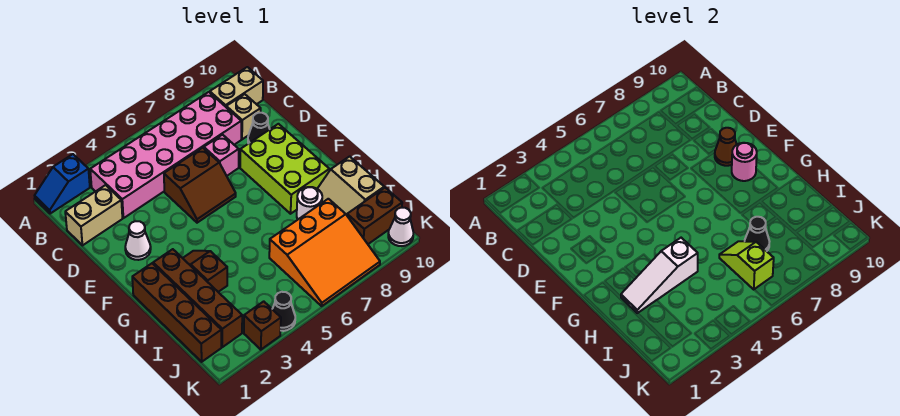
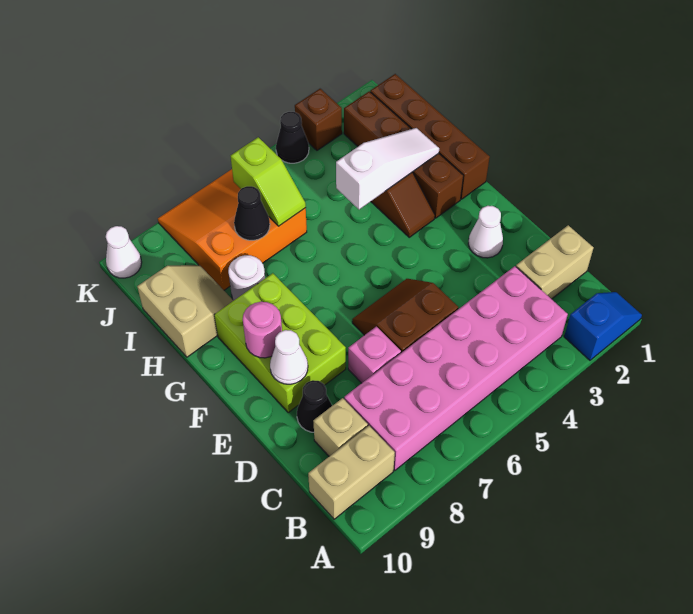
brown cone E9 level 2 -> white cone E9 level 2
brown brick J9:J10 level 1 -> none

